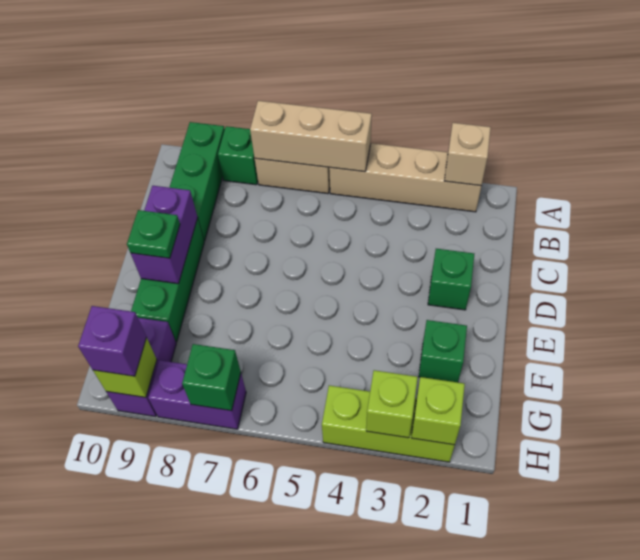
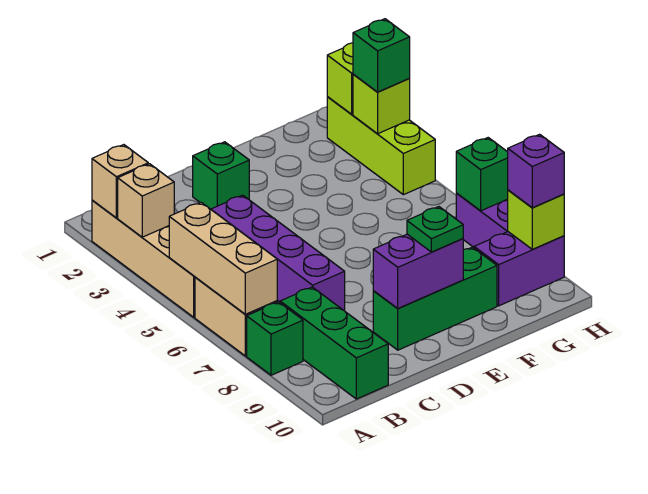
none -> tan brick A3 level 2
green brick A9:C9 level 1 -> green brick B8:B10 level 1
none -> purple brick C4:C7 level 1
green brick F2 level 1 -> green brick H3 level 3

